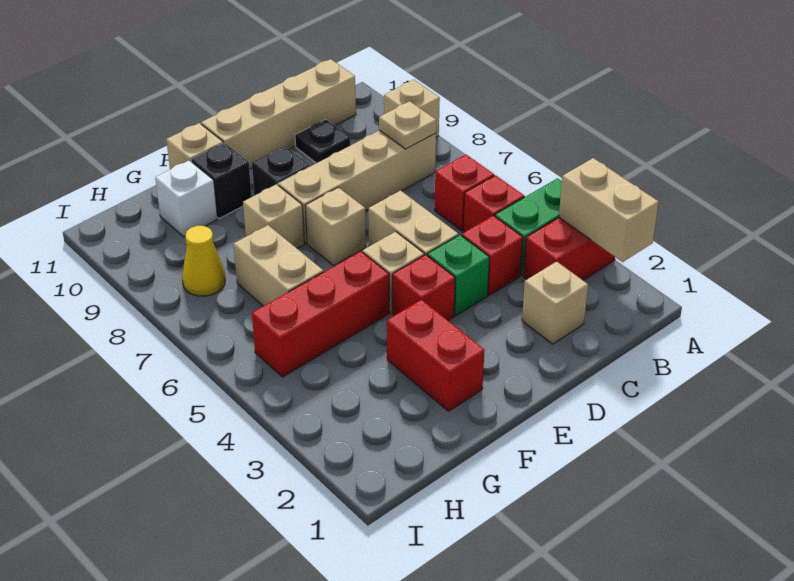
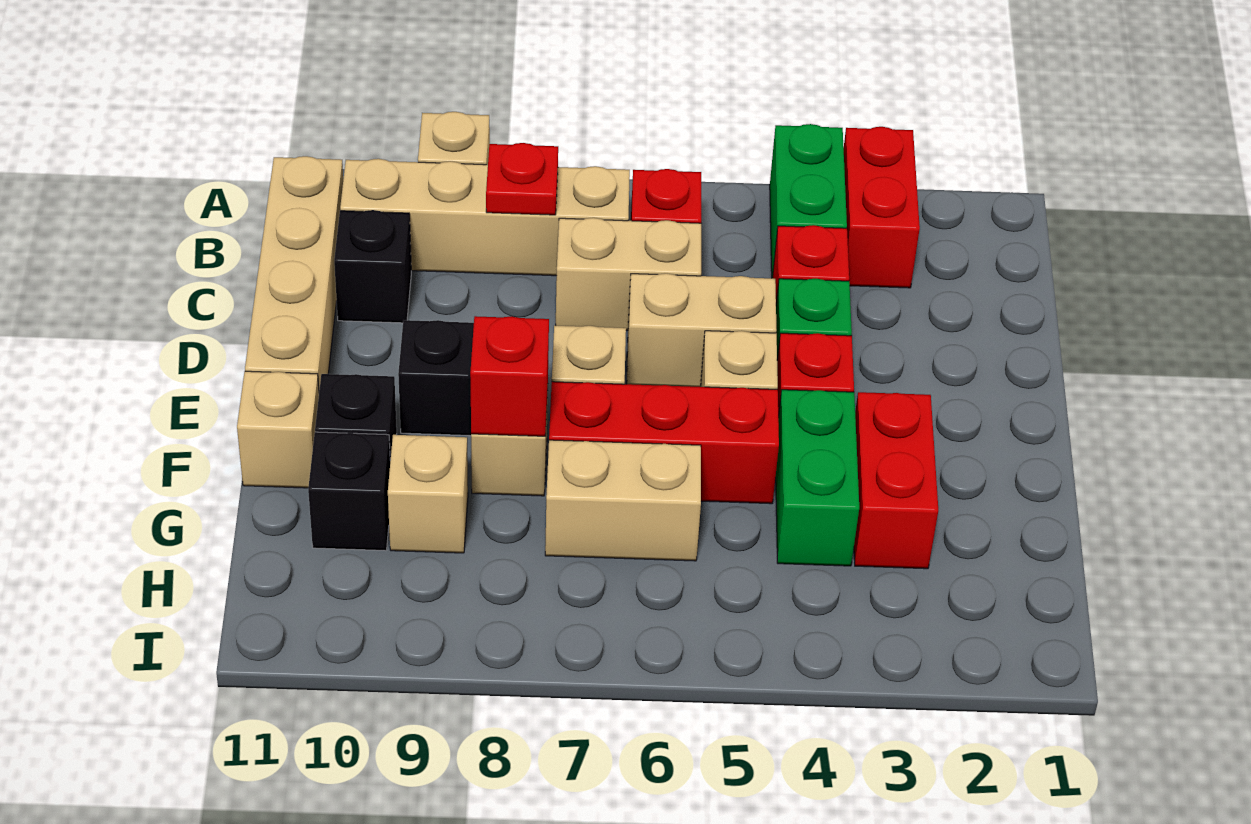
tan brick A2:A3 level 2 -> tan brick C6:C7 level 1
red brick B5 level 1 -> red brick F8 level 2
tan brick B8:E8 level 1 -> tan brick B7:B10 level 1
tan plate B8 level 2 -> red plate B8 level 2
tan brick C2 level 1 -> tan brick G9 level 1
black plate C10 level 1 -> black brick C10 level 1
red brick F2:F3 level 1 -> red brick F3:G3 level 1
none -> green brick F4:G4 level 1
red brick F5:H5 level 1 -> red brick F5:F7 level 1
white brick G10 level 1 -> black brick G10 level 1
yellow cone H8 level 1 -> none

